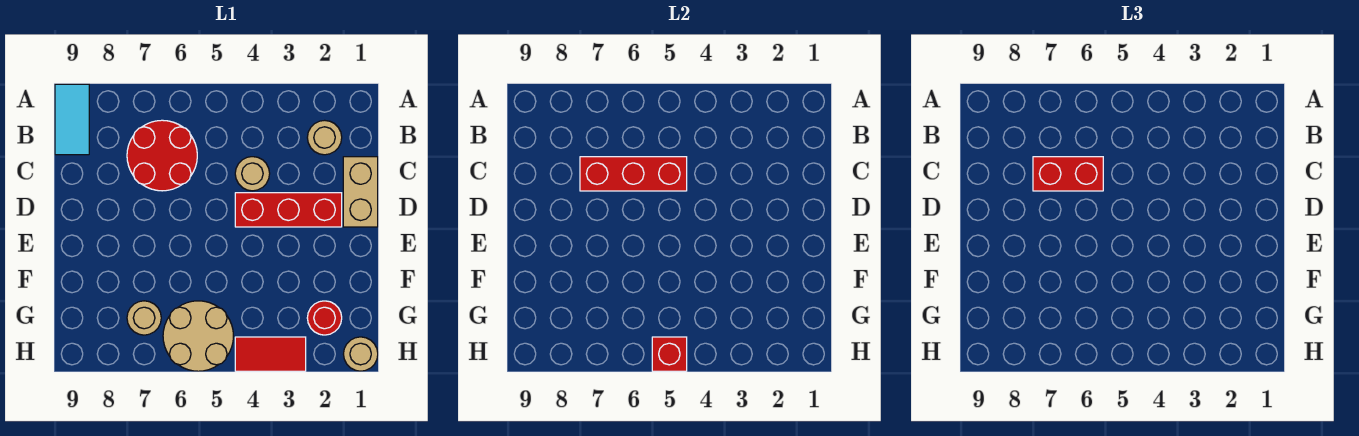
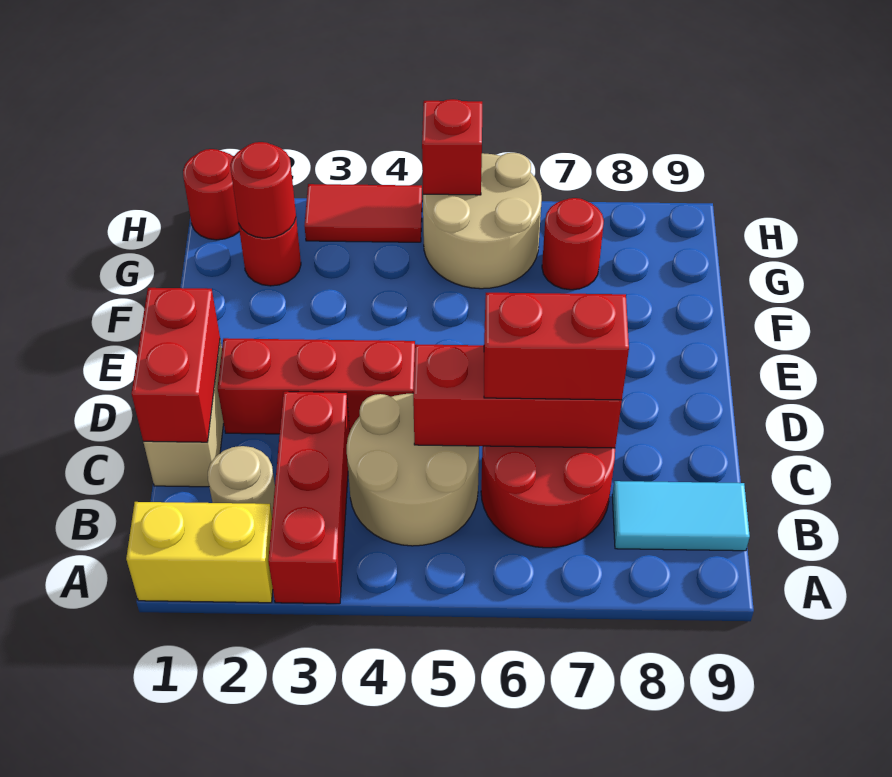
none -> yellow brick A1:A2 level 1
none -> red brick A3:C3 level 1
cyan tile A9:B9 level 1 -> cyan tile B8:B9 level 1
none -> red brick C1:D1 level 2
tan round brick C4 level 1 -> tan round brick B4:C5 level 1
none -> red round brick G2 level 2
tan round brick G7 level 1 -> red round brick G7 level 1
tan round brick H1 level 1 -> red round brick H1 level 1

